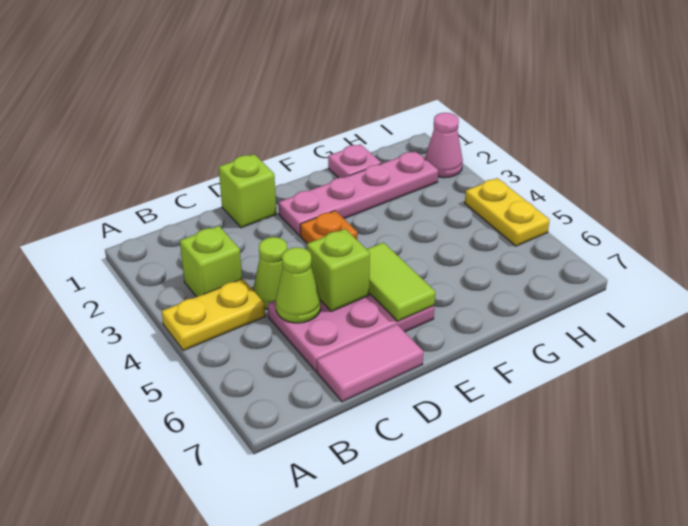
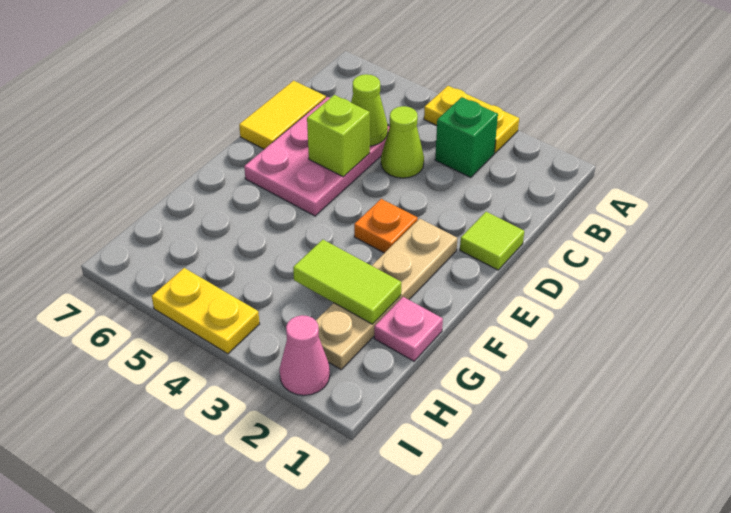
yellow plate A4:B4 level 1 -> yellow plate A3:A4 level 1
lime brick B3 level 1 -> green brick B3 level 1
pink tile C7:D7 level 1 -> yellow tile C7:D7 level 1
lime brick D1 level 1 -> lime tile D1 level 1
pink plate E2:H2 level 1 -> tan plate E2:H2 level 1
lime tile E5:E6 level 2 -> lime tile G2:G3 level 2

